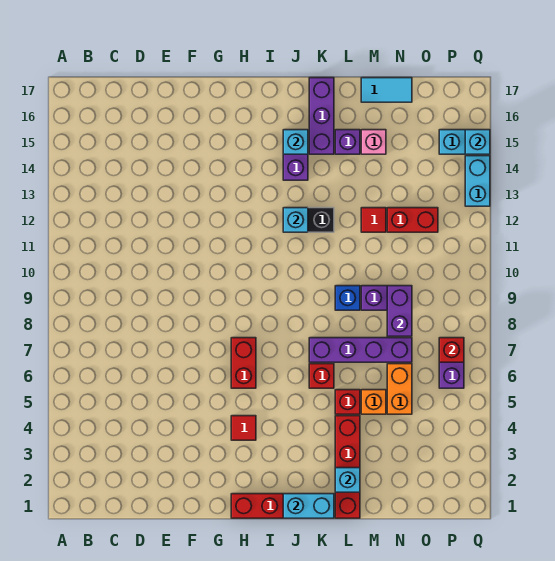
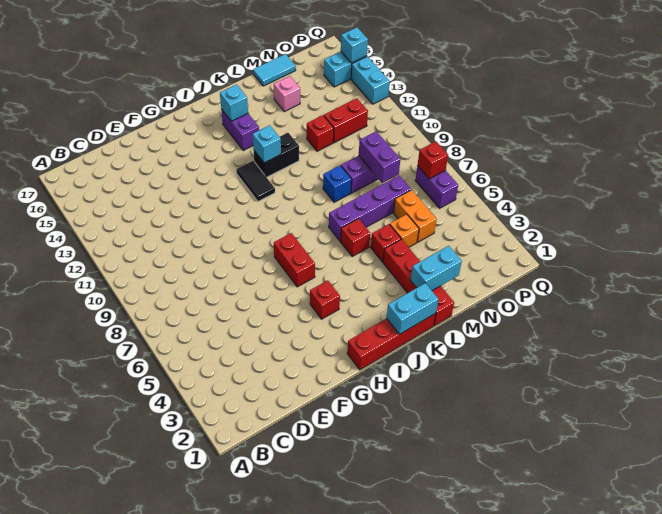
red tile H4 level 1 -> red brick H4 level 1
none -> black tile I11:I12 level 1
purple brick K15:K17 level 1 -> none
cyan brick L2 level 2 -> cyan brick L2:M2 level 2
purple brick L15 level 1 -> none
red tile M12 level 1 -> red brick M12 level 1

